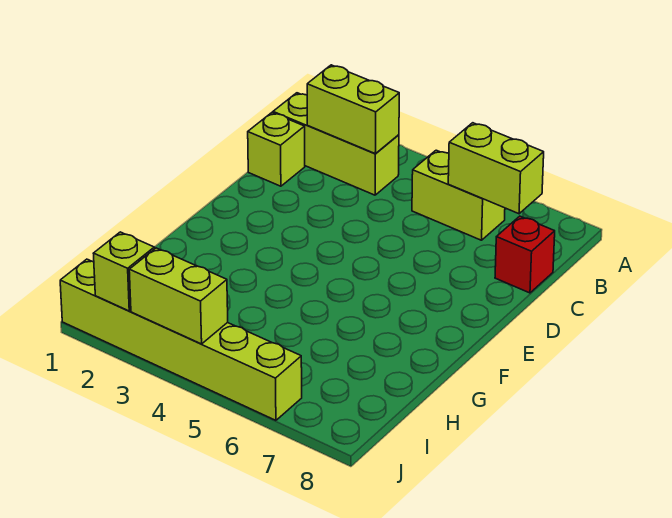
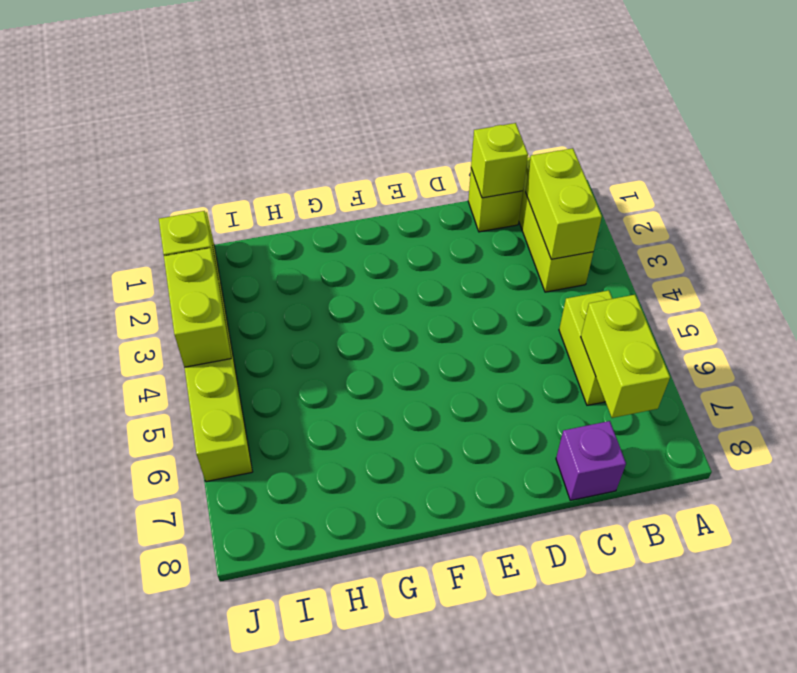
none -> lime brick C1 level 2
red brick C8 level 1 -> purple brick C8 level 1

